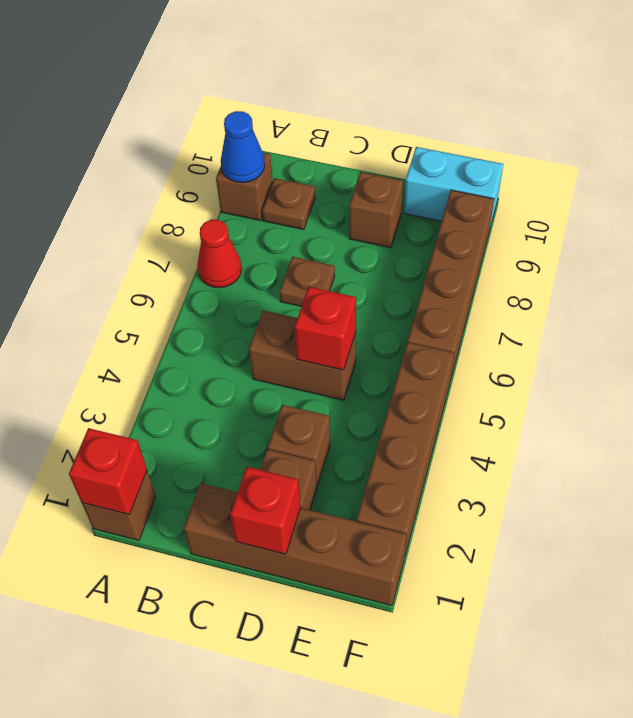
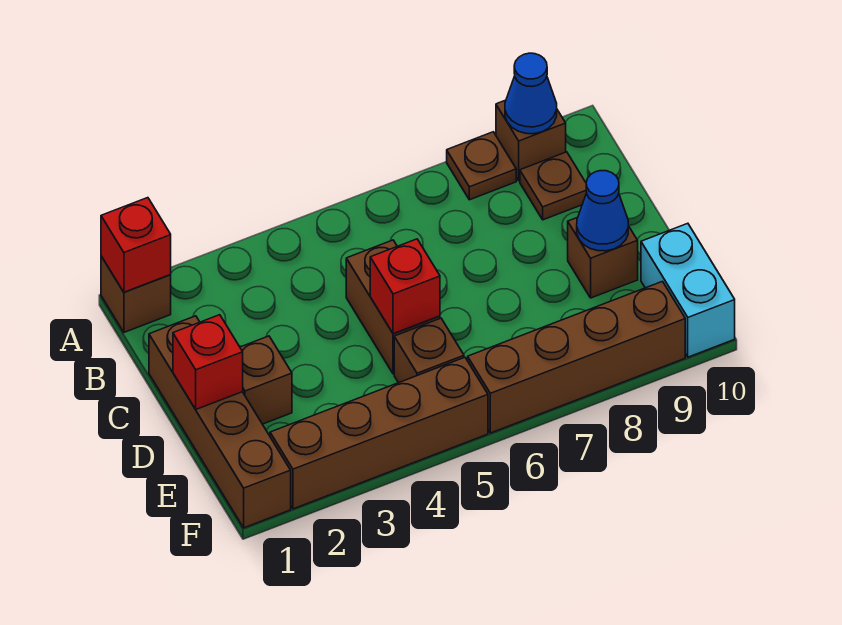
red cone A7 level 1 -> none
brown plate C7 level 1 -> brown plate A8 level 1
brown brick D3 level 1 -> brown brick E5 level 1
none -> blue cone D9 level 2

